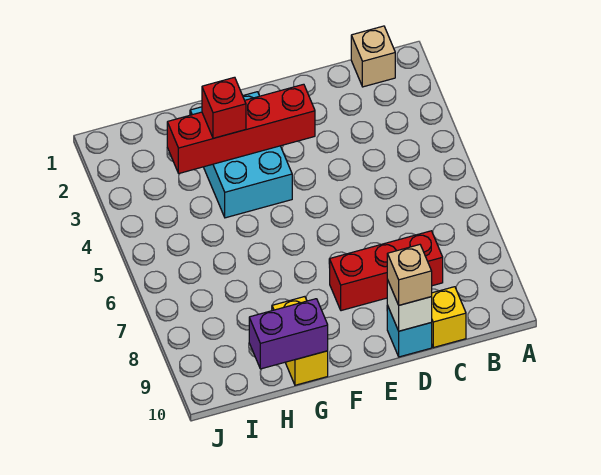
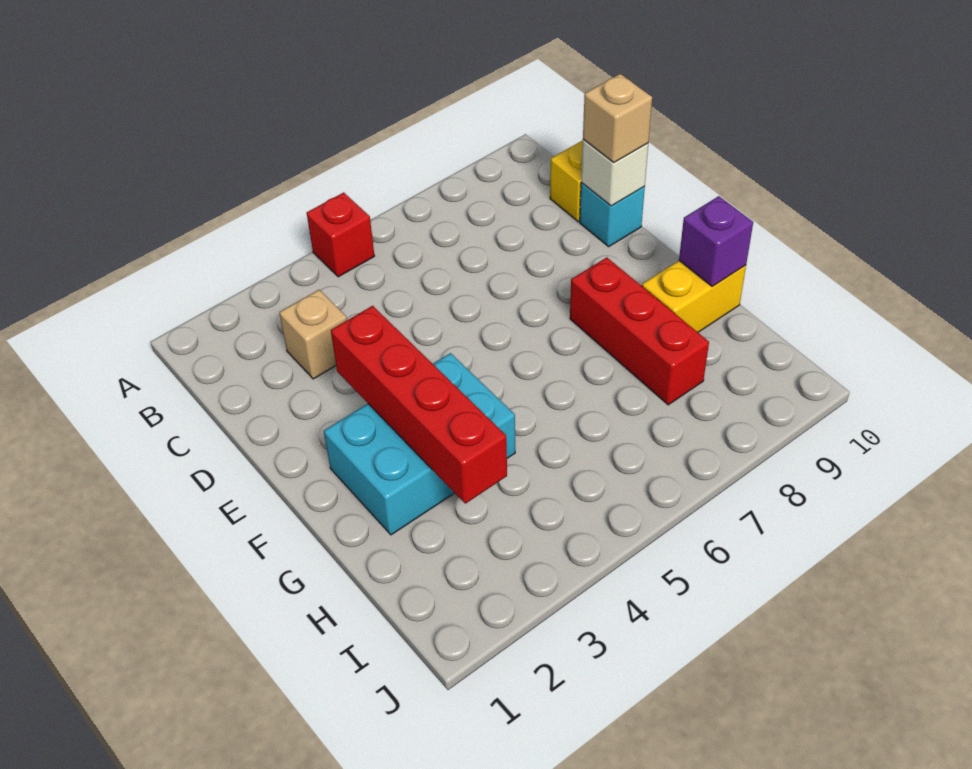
tan brick B1 level 1 -> tan brick C3 level 1
red brick C8:E8 level 1 -> red brick F8:H8 level 1
red brick G3 level 3 -> red brick A5 level 1
purple brick G10:H10 level 2 -> purple brick G10 level 2

